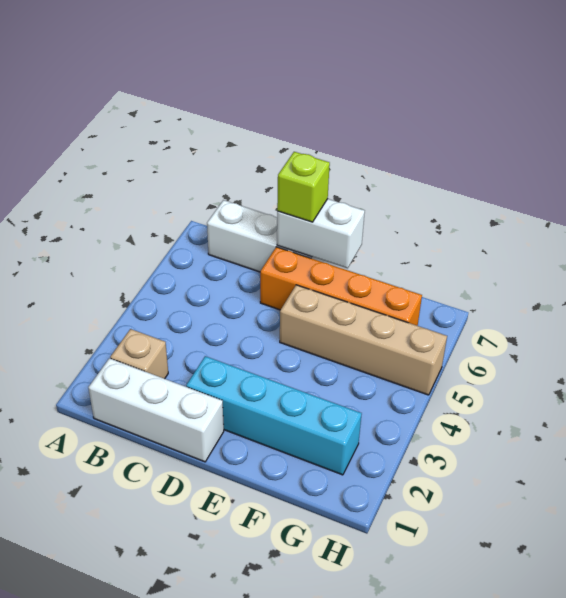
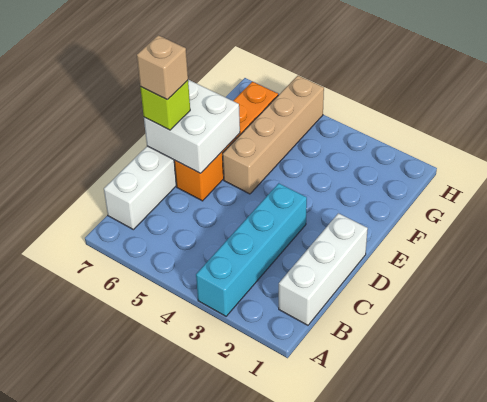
tan brick B2 level 1 -> tan brick D7 level 4
cyan brick D2:G2 level 1 -> cyan brick A3:D3 level 1
white brick D7:E7 level 2 -> white brick D6:E7 level 2

